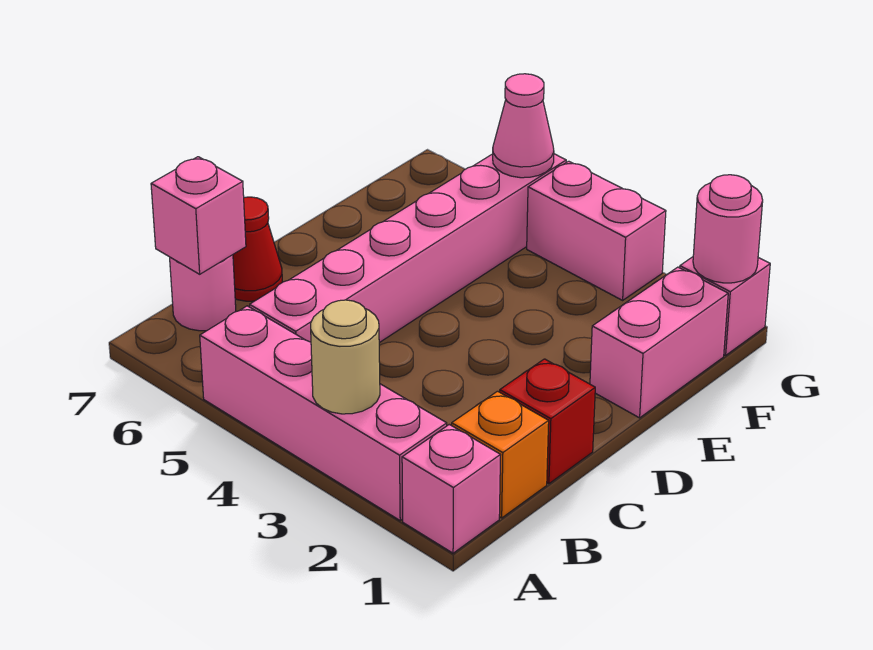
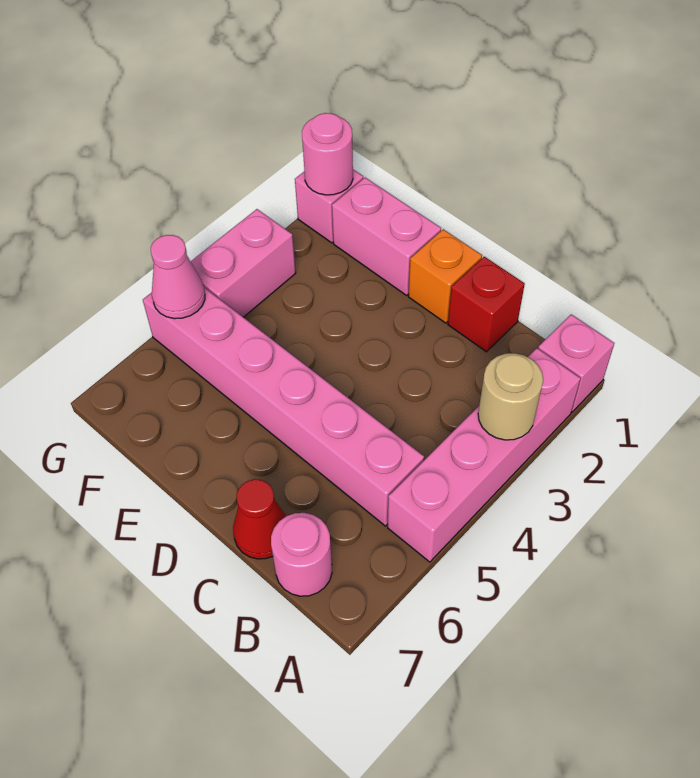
orange brick B1 level 1 -> orange brick D1 level 1
pink brick B7 level 2 -> none

